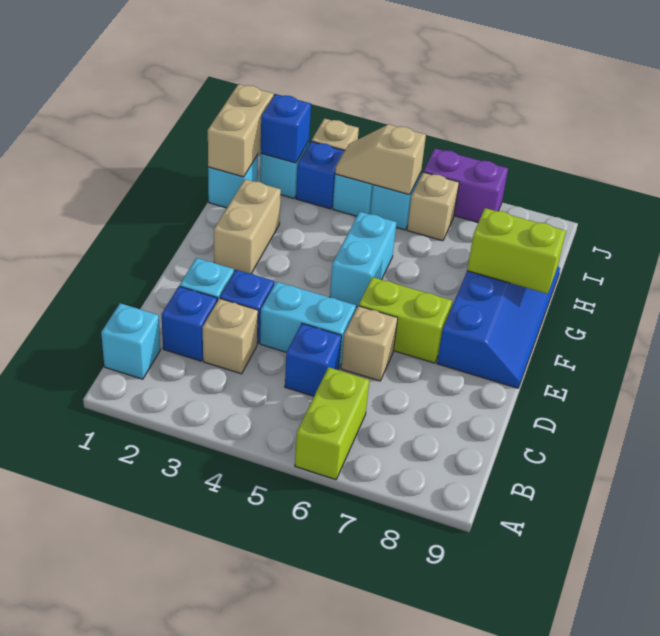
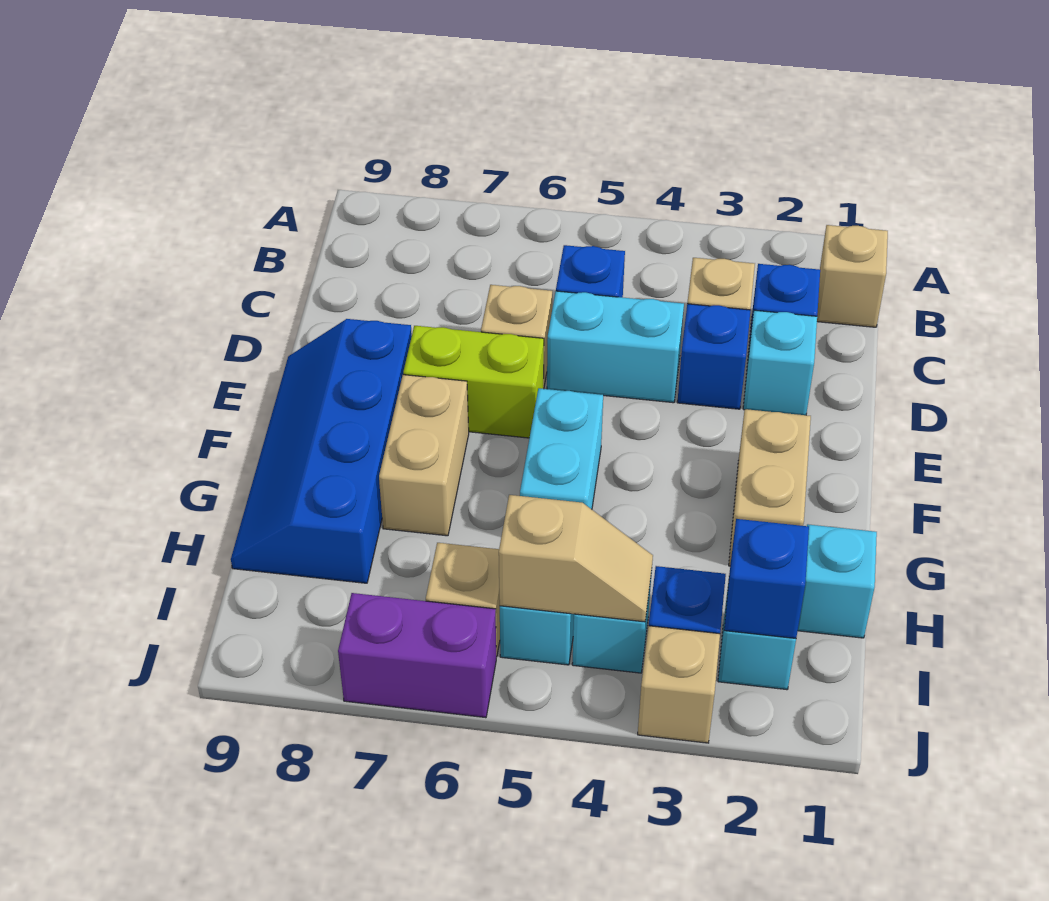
lime brick A6:B6 level 1 -> none
cyan brick B1 level 1 -> tan brick B1 level 1
lime brick G8:G9 level 2 -> none
tan brick H1:I1 level 2 -> tan brick F7:G7 level 1

